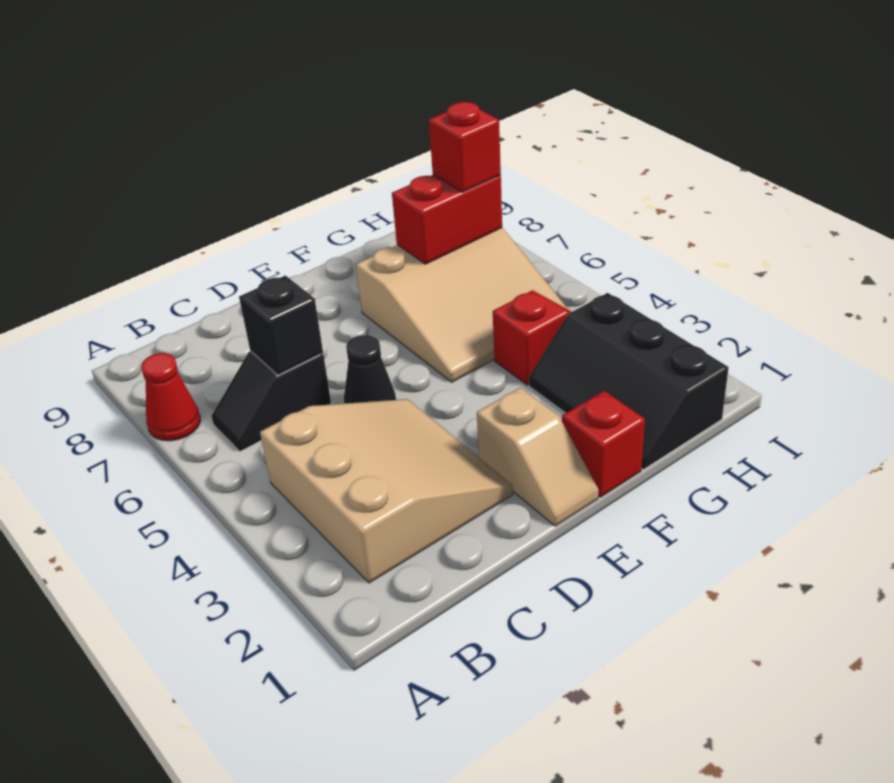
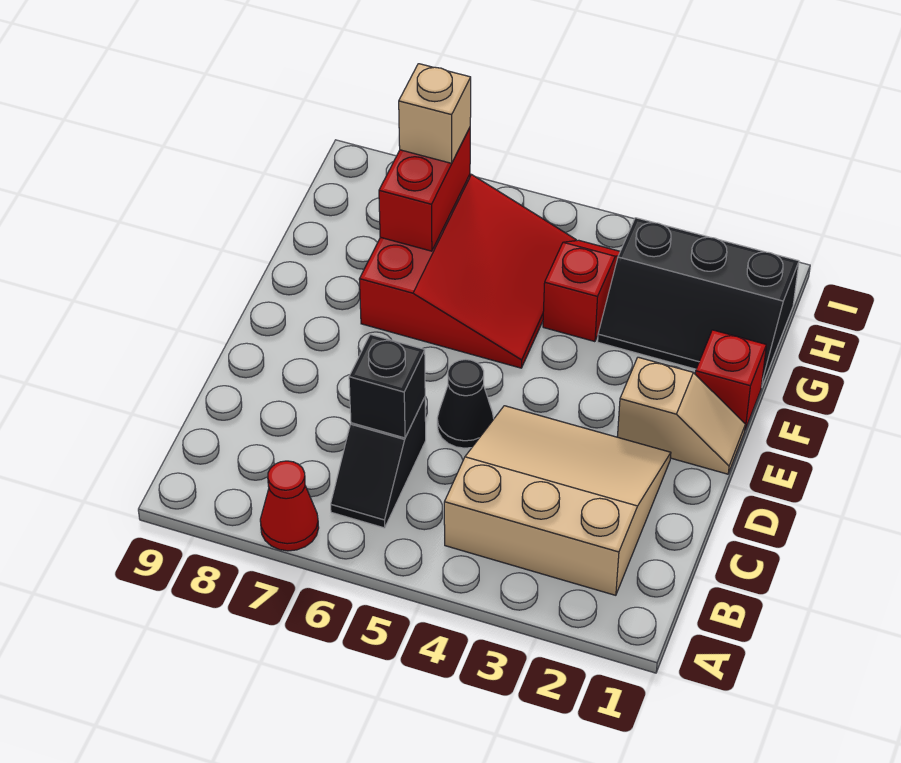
tan slope F5:H7 level 1 top 7 -> red slope F5:H7 level 1 top 7
red brick H7 level 3 -> tan brick H7 level 3

